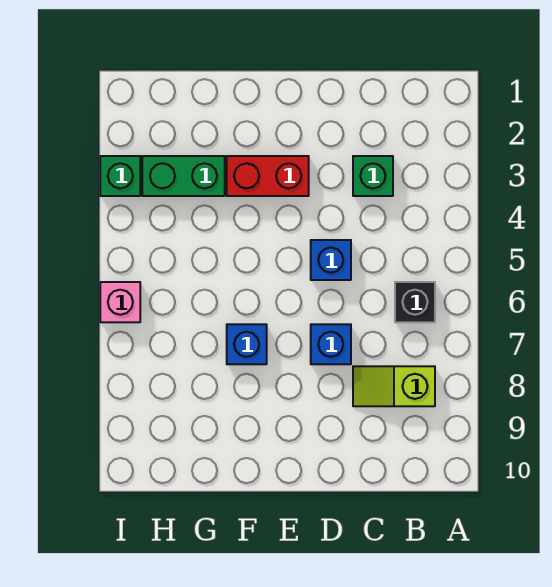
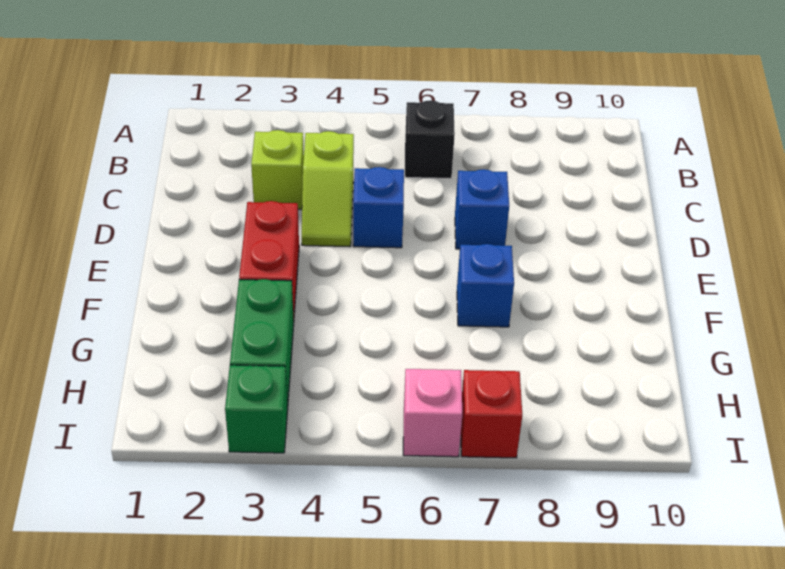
lime slope B8:C8 level 1 top B -> lime slope C4:D4 level 1 top C
green brick C3 level 1 -> lime brick C3 level 1
none -> red brick I7 level 1

